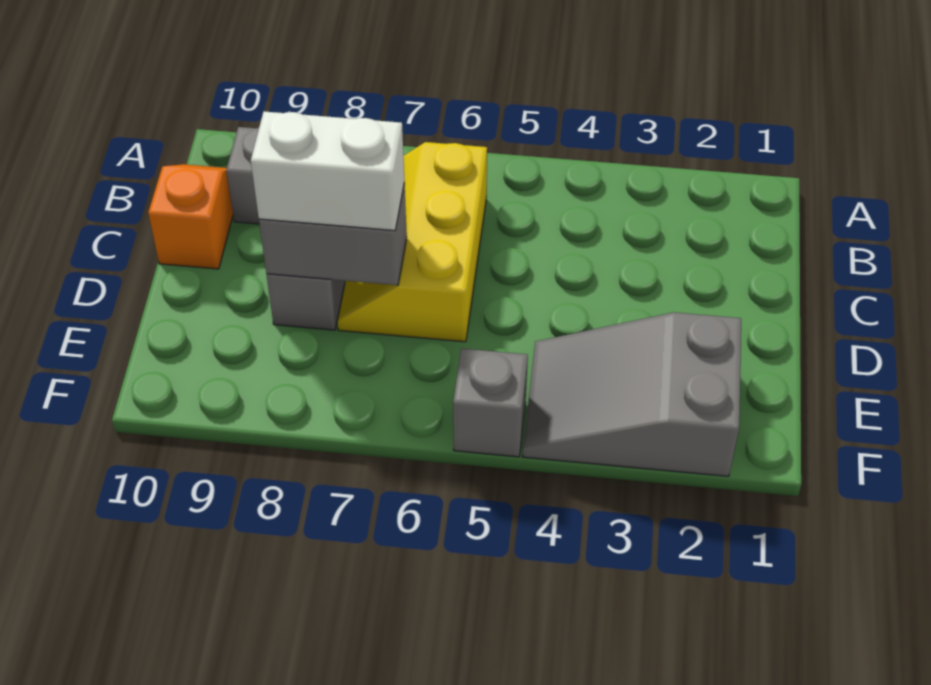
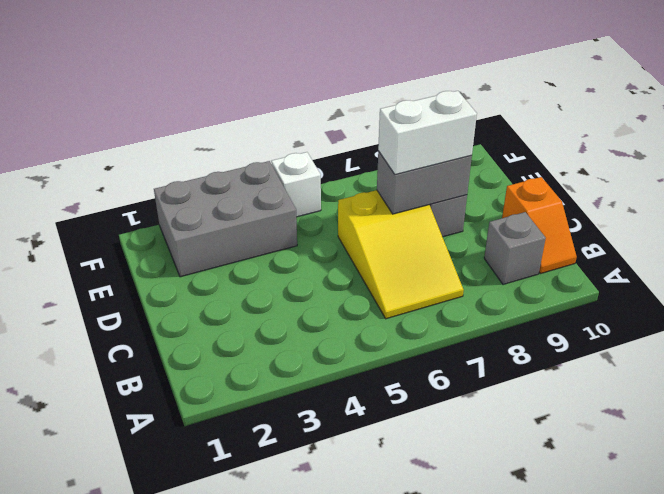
yellow slope B6:D7 level 1 top 6 -> yellow slope B6:D7 level 1 top D
grey slope E2:F4 level 1 top 2 -> grey brick E2:F4 level 1
grey brick F5 level 1 -> white brick F5 level 1

